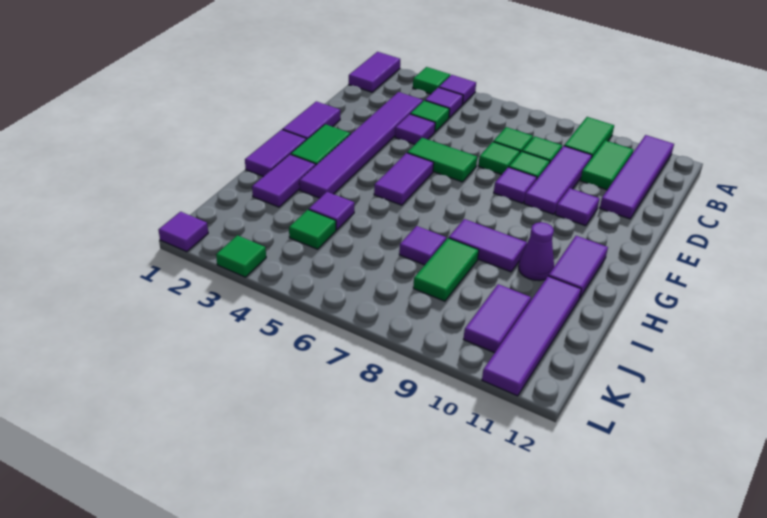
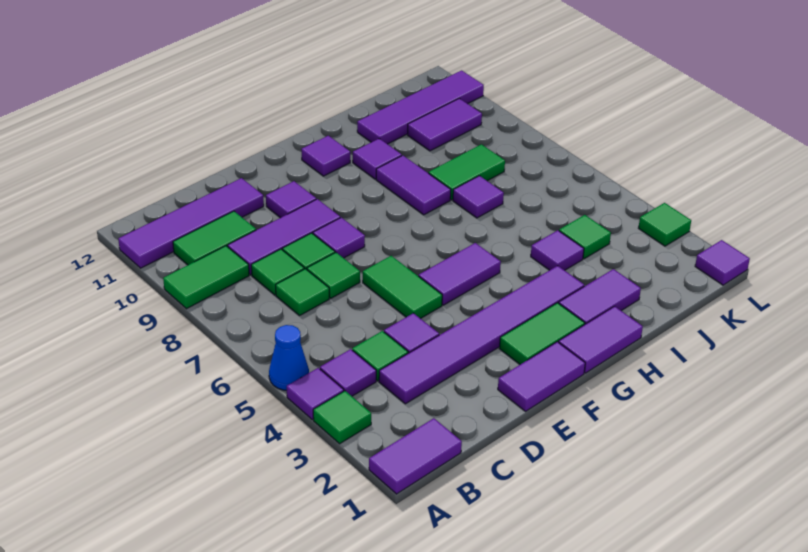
none -> blue cone A5 level 1
purple tile G11:H11 level 1 -> purple tile G11 level 1
purple cone H10 level 1 -> purple tile H10 level 1

